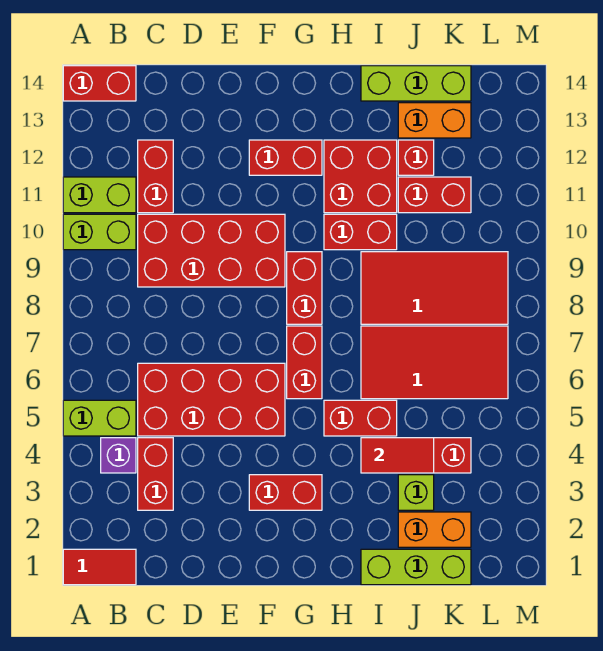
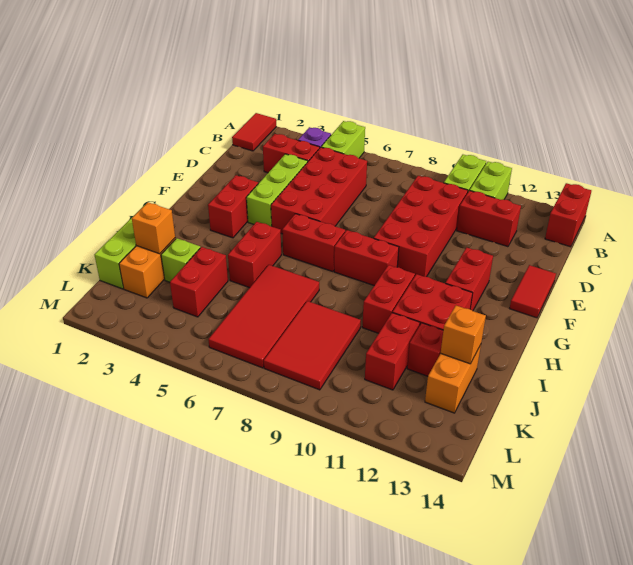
red tile I4:J4 level 2 -> red tile E14:F14 level 1
red tile I8:L9 level 1 -> red tile J8:L9 level 1
lime brick I14:K14 level 1 -> lime brick D4:F4 level 1
none -> orange brick J2 level 2
none -> orange brick J13 level 2

